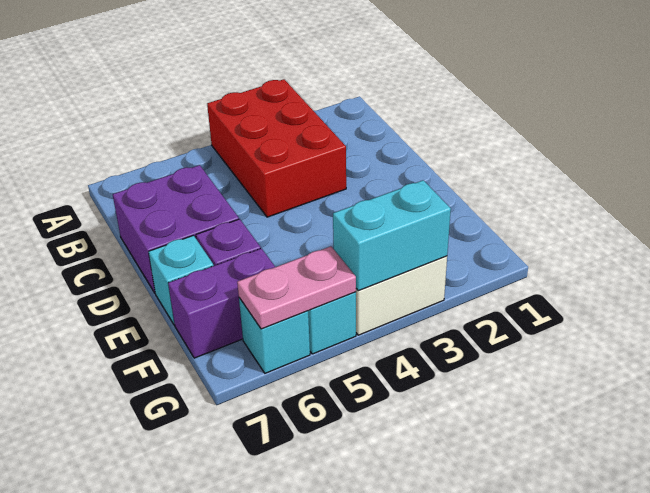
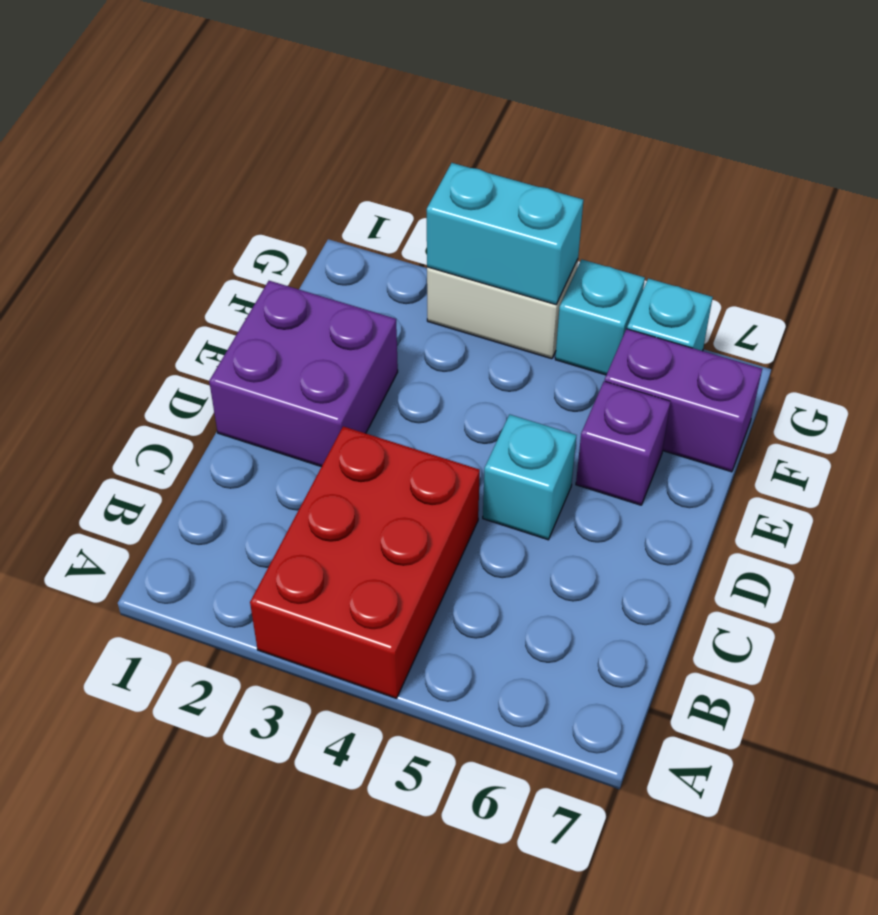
purple brick C6:D7 level 1 -> purple brick D1:E2 level 1
cyan brick E7 level 1 -> cyan brick D5 level 1
pink plate G5:G6 level 2 -> none

